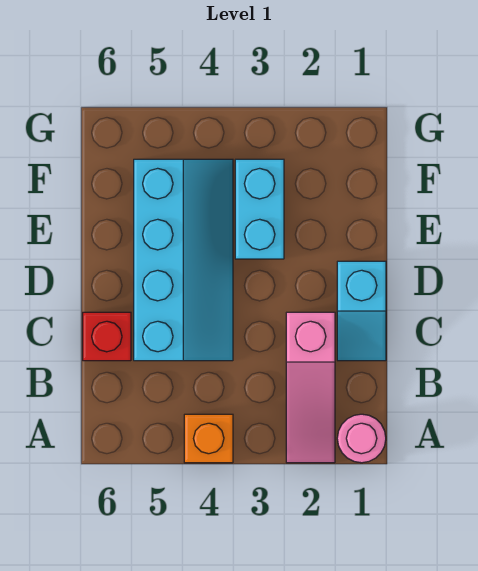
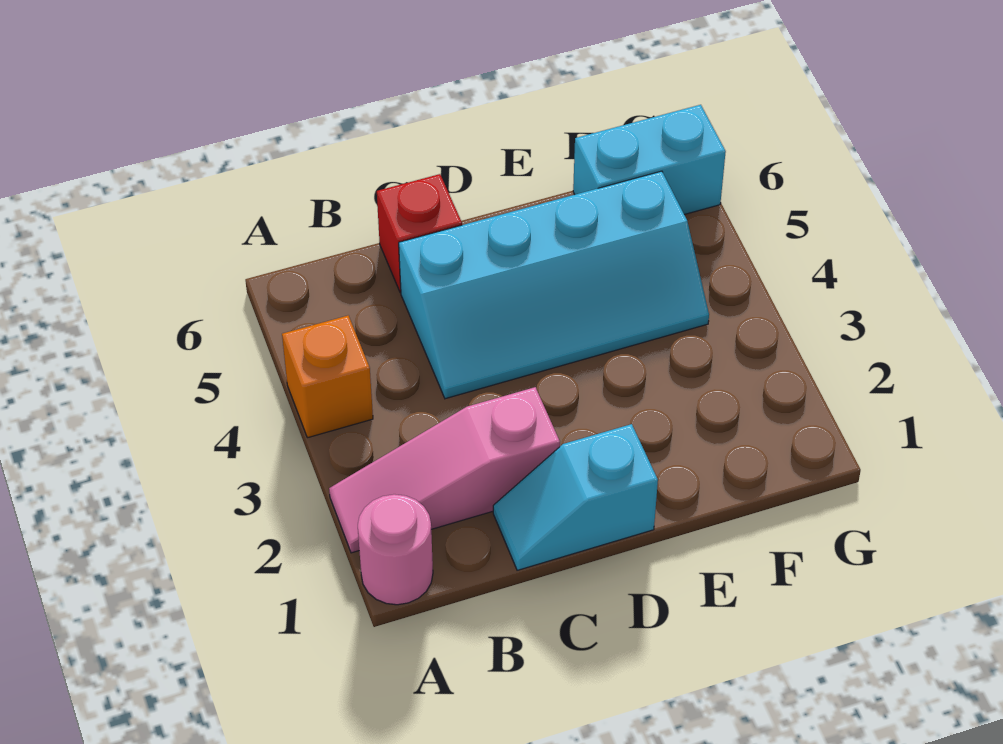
cyan brick E3:F3 level 1 -> cyan brick F6:G6 level 1

